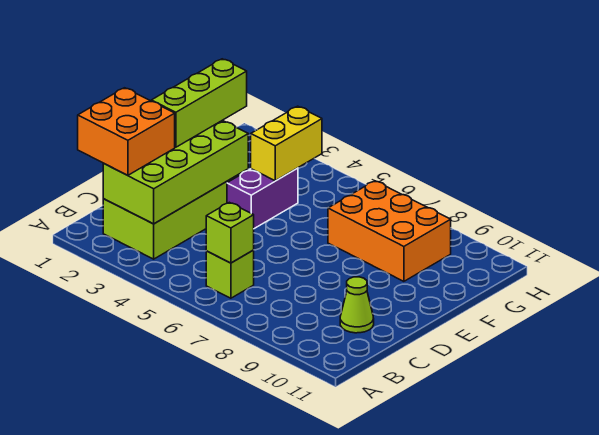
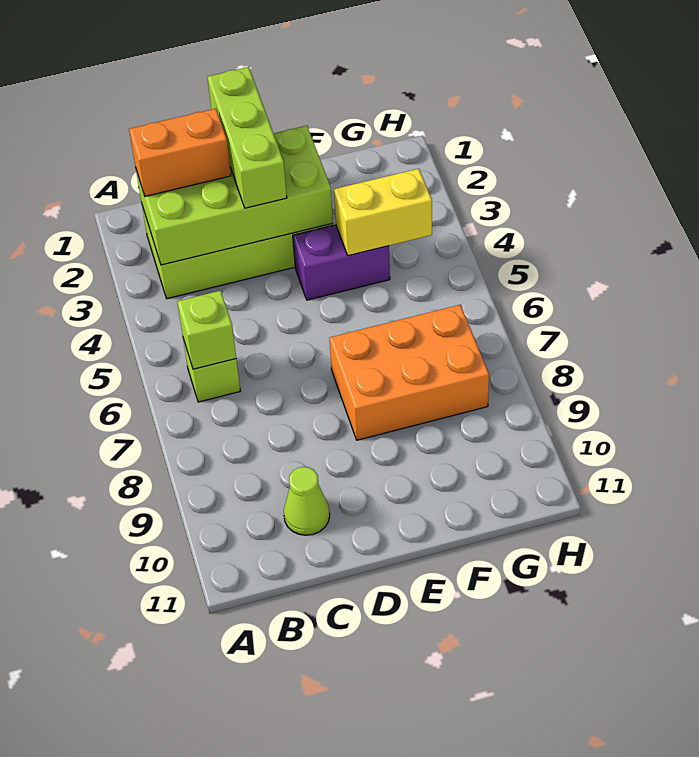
orange brick B1:C2 level 3 -> orange brick B2:C2 level 3
lime brick D2:F2 level 3 -> lime brick D1:D3 level 3
orange brick F7:G9 level 1 -> orange brick E7:G8 level 1

